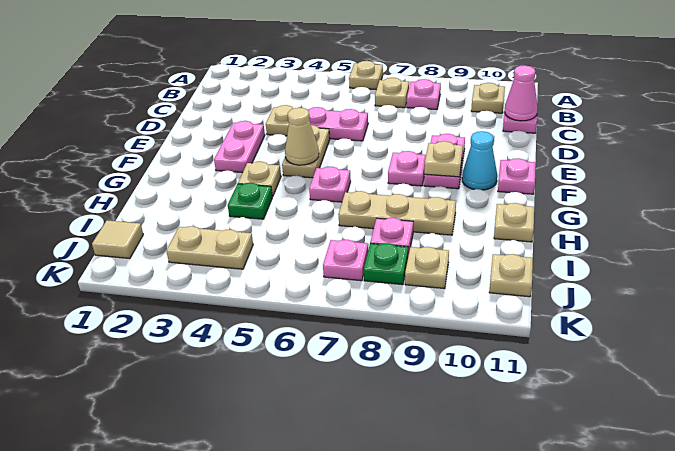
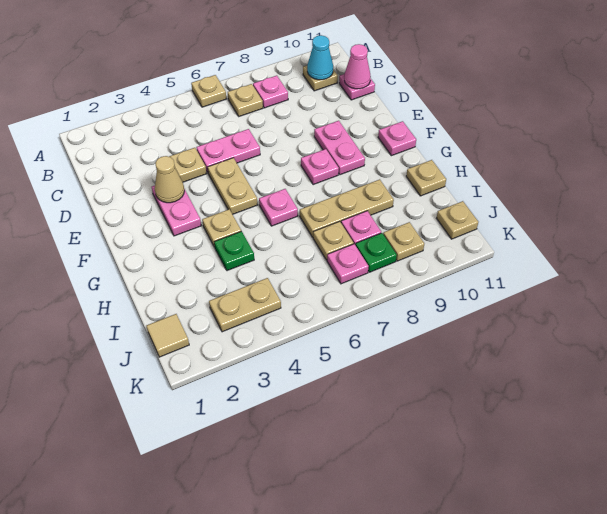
tan cone F5 level 2 -> tan cone E3 level 2
tan plate F9 level 2 -> tan plate I7 level 1
cyan cone F10 level 1 -> cyan cone B10 level 2

